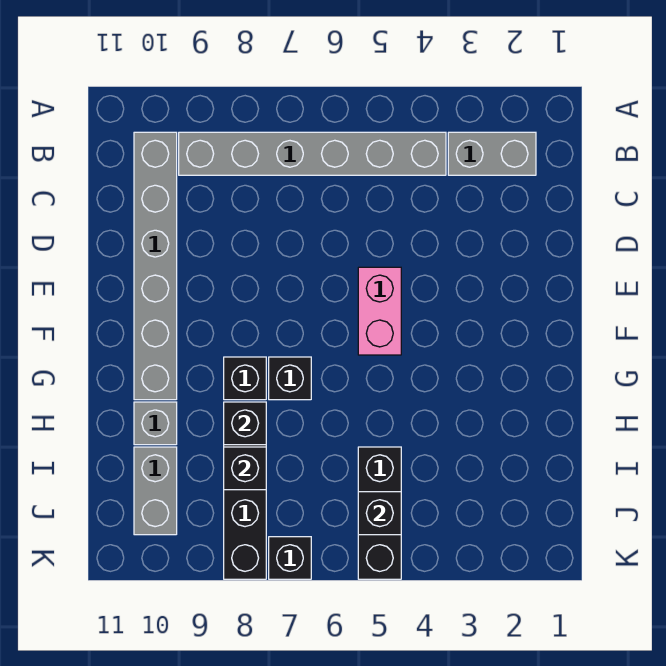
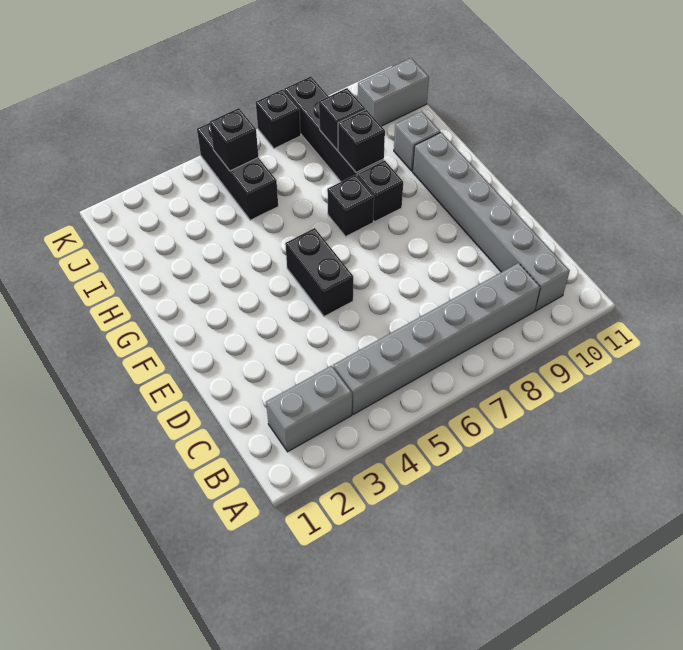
pink brick E5:F5 level 1 -> black brick E5:F5 level 1
grey brick I10:J10 level 1 -> grey brick J10:J11 level 1

